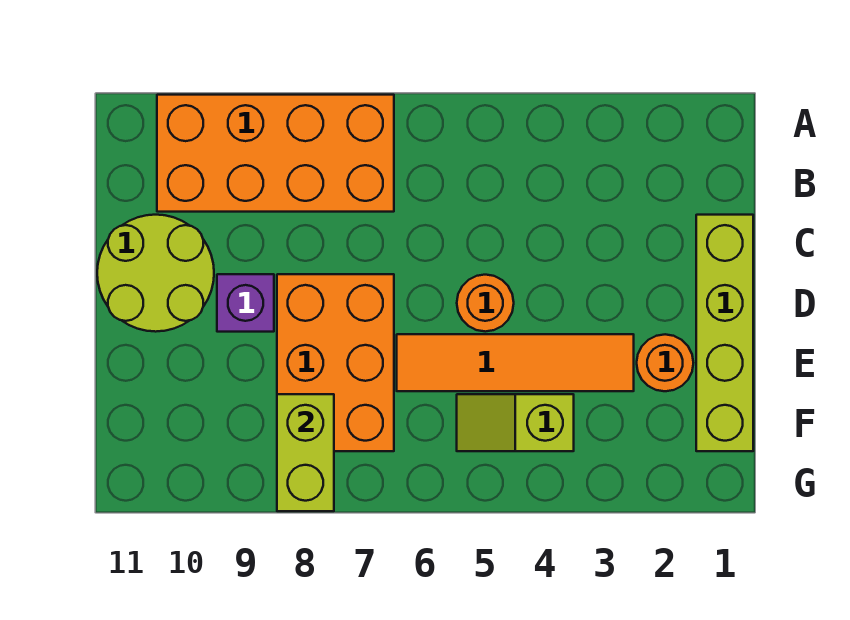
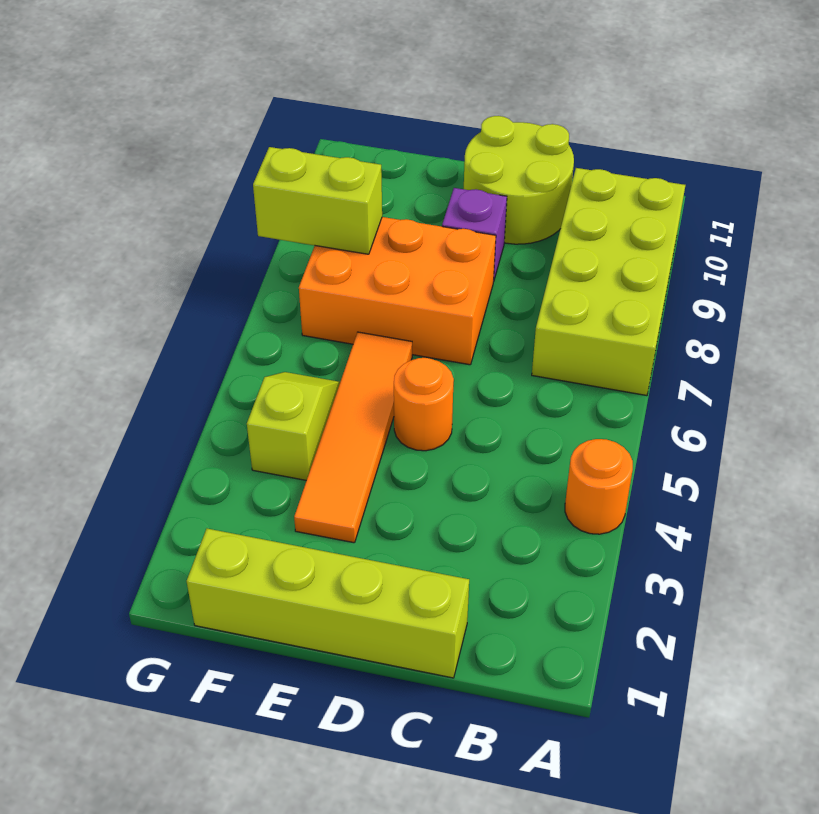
orange brick A7:B10 level 1 -> lime brick A7:B10 level 1
orange round brick E2 level 1 -> orange round brick A4 level 1

